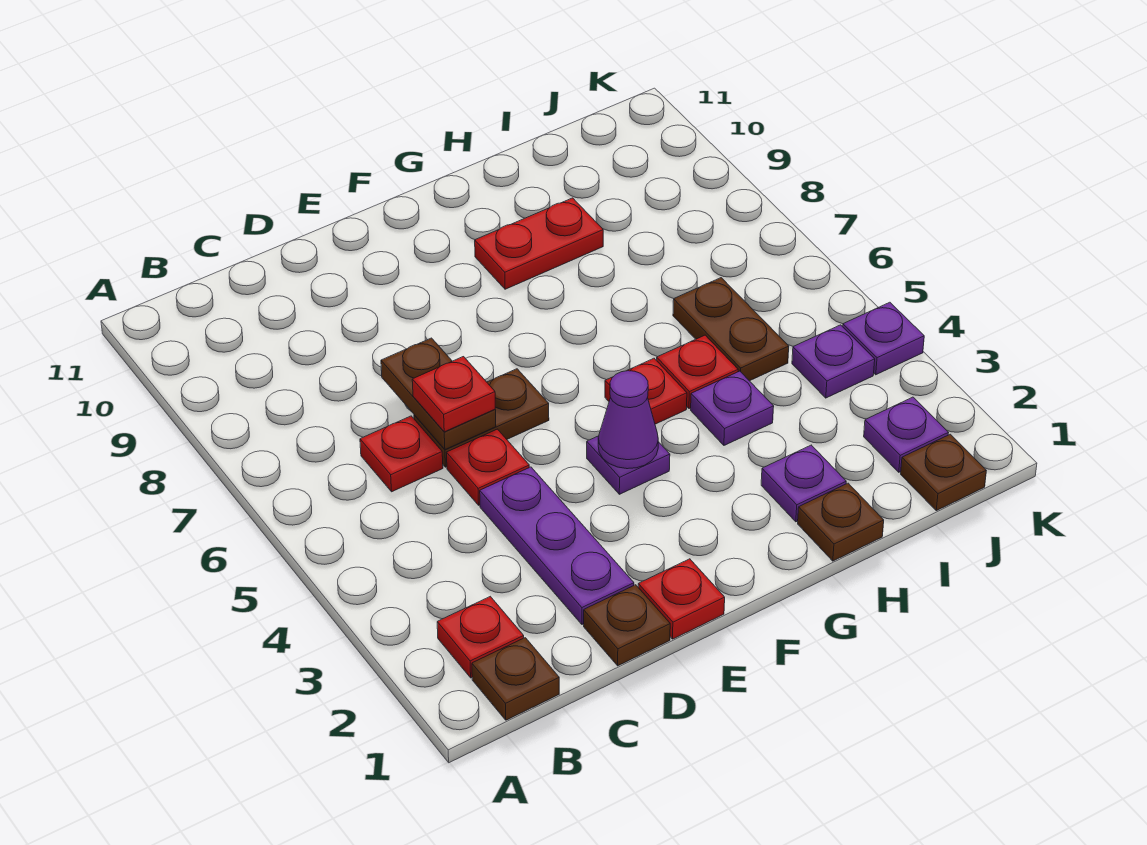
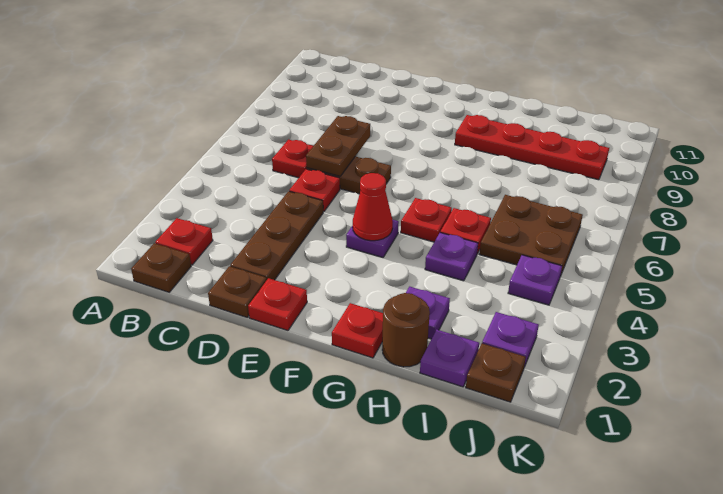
purple plate D2:D4 level 1 -> brown plate D2:D4 level 1
red plate D6 level 3 -> red plate G1 level 1
purple cone F4 level 2 -> red cone F4 level 2
red plate G9:H9 level 1 -> red plate G9:J9 level 1
brown plate H1 level 1 -> brown round brick H1 level 1
brown plate I5:I6 level 1 -> brown plate I5:J6 level 1
purple plate K4 level 1 -> purple plate I1 level 1

